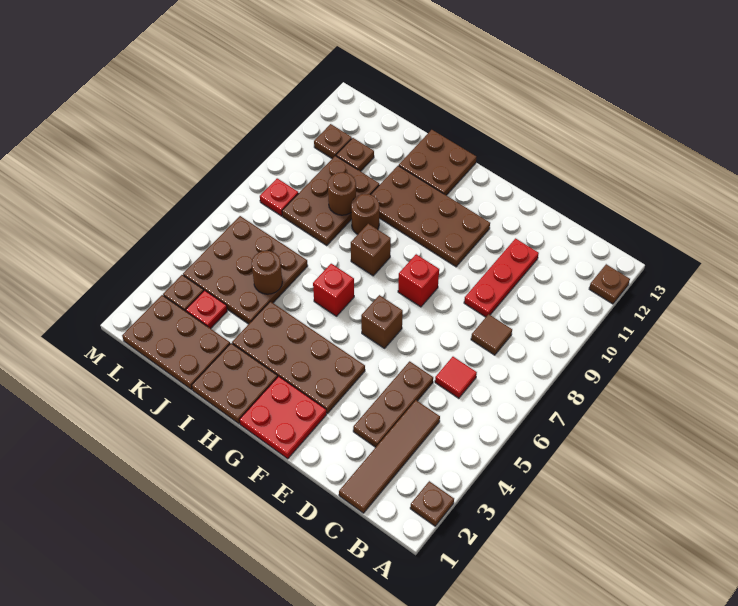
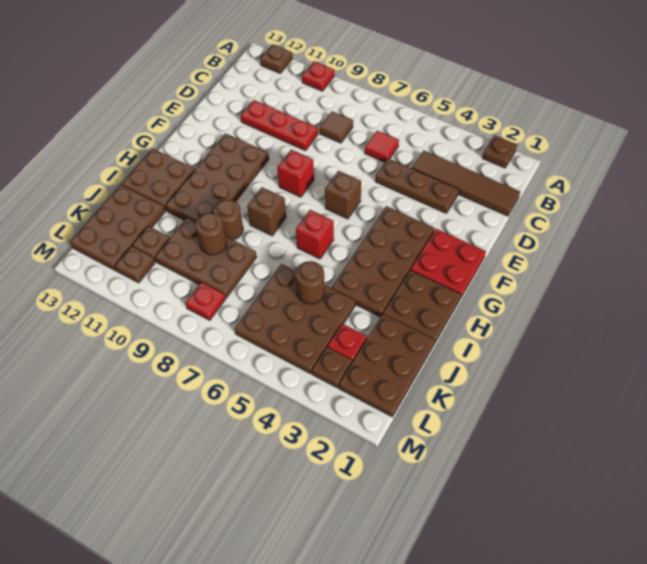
none -> red plate A10 level 1
none -> brown plate J12:L13 level 1

